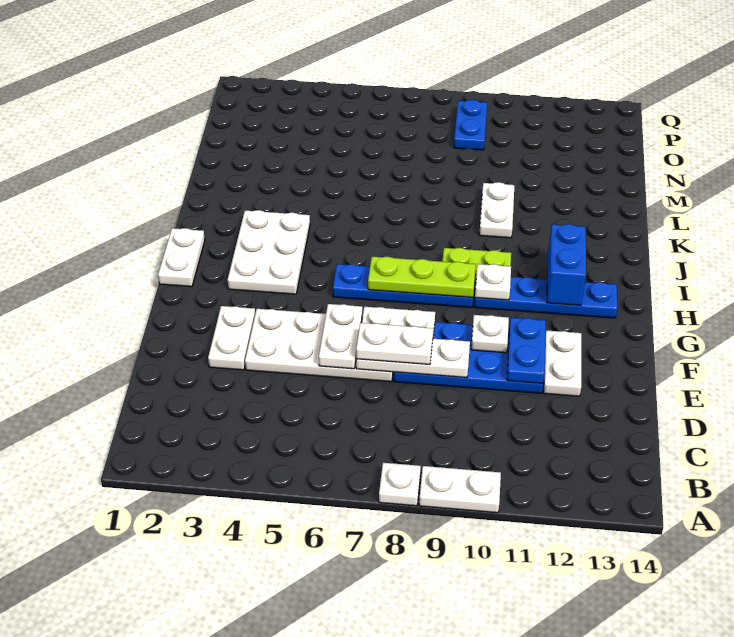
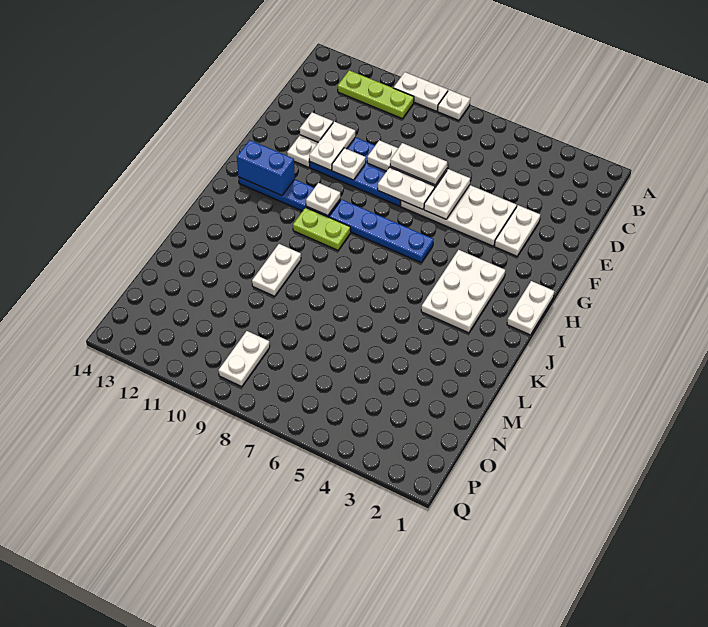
blue plate E11:F11 level 2 -> white plate E11:F11 level 2
none -> white plate E12 level 2
lime plate H7:H9 level 2 -> lime plate B10:B12 level 1
blue brick H12:I12 level 2 -> blue brick H12:H13 level 2
blue plate O9:P9 level 1 -> white plate O9:P9 level 1

